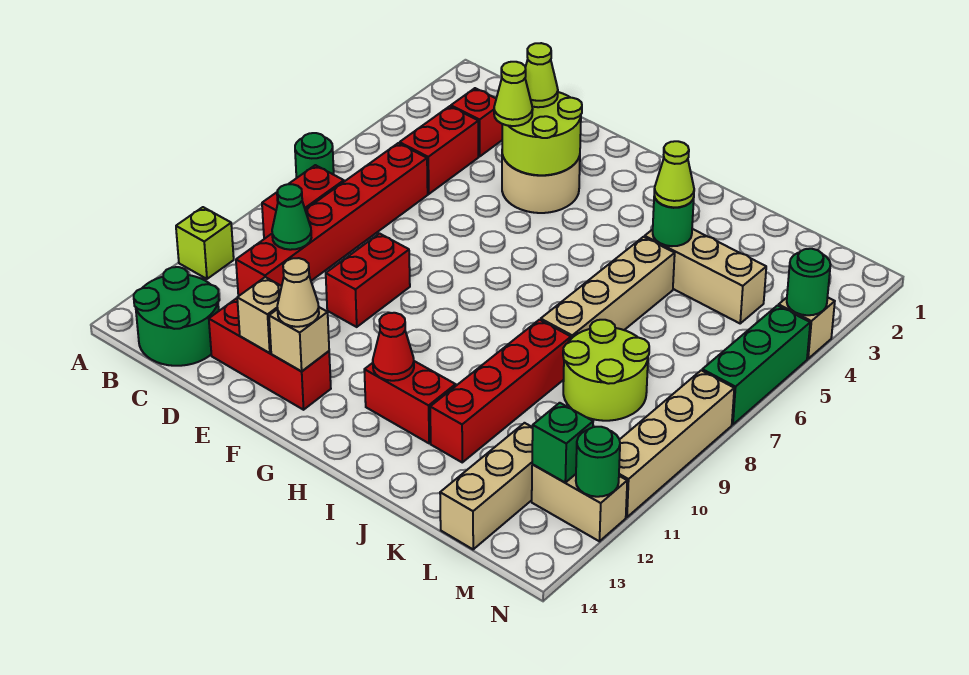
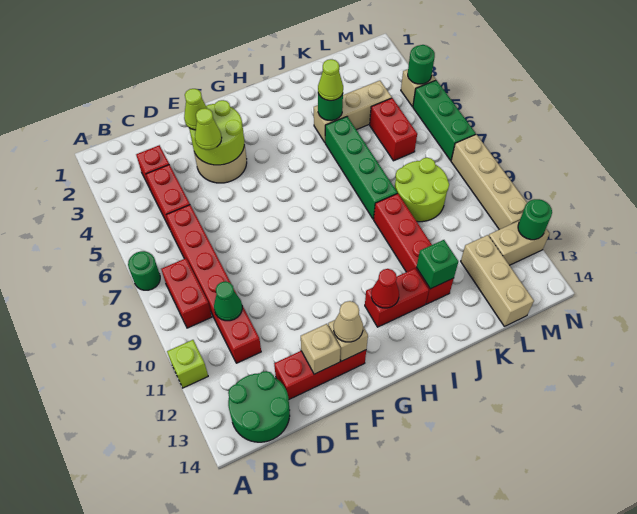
red brick E9:E10 level 1 -> red brick L5:L6 level 1
tan brick J5:J8 level 1 -> green brick J5:J8 level 1
green brick M12 level 2 -> green brick J12 level 2

